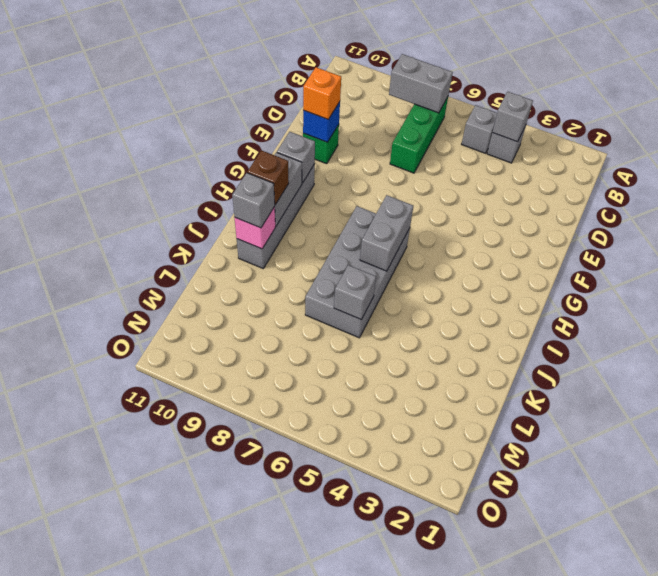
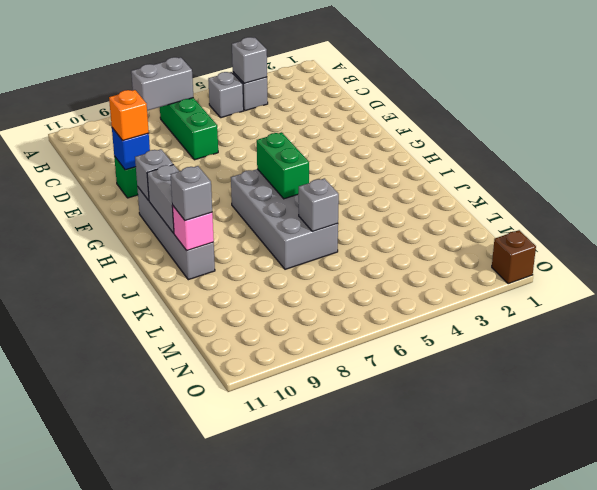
grey brick H6:I6 level 2 -> green brick H6:I6 level 2
brown brick I10 level 3 -> brown brick O1 level 1

